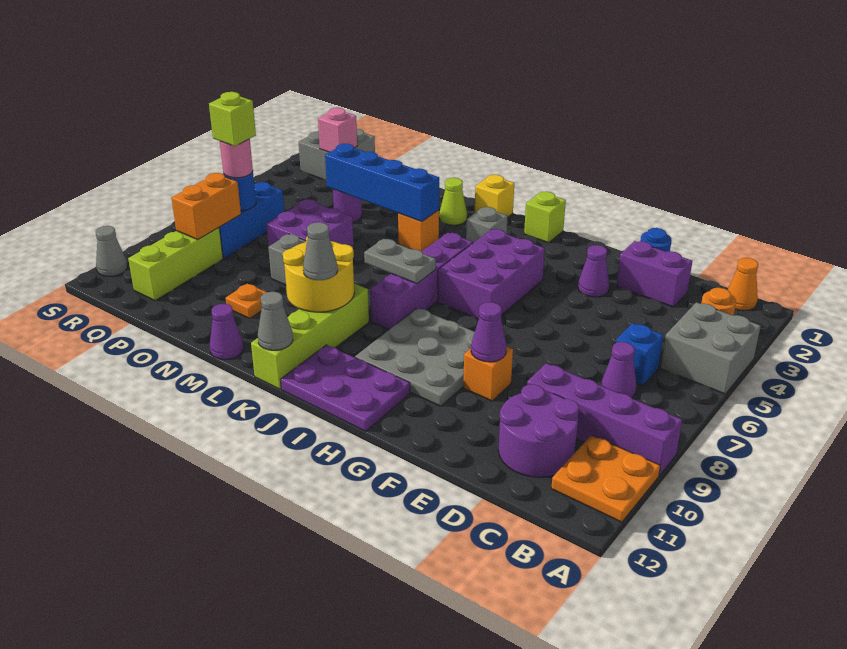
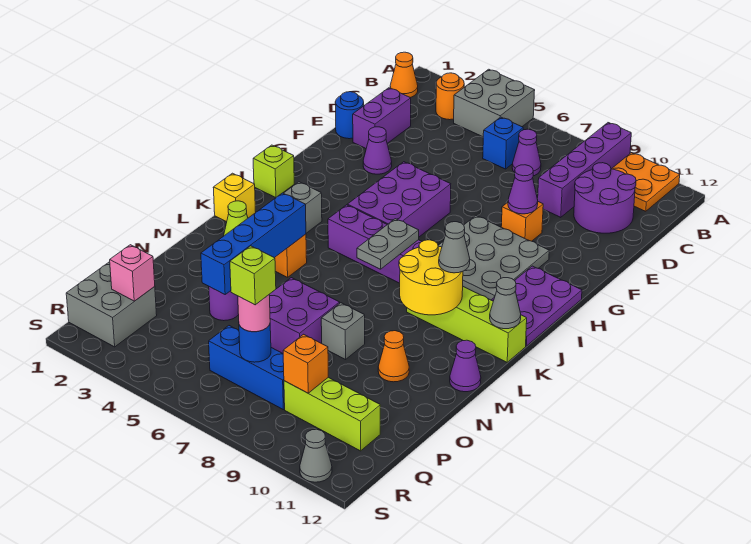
purple brick H4:I6 level 1 -> purple brick G5:I6 level 1
orange plate N10 level 1 -> orange cone N10 level 1
orange brick Q8:Q9 level 2 -> orange brick Q9 level 2

